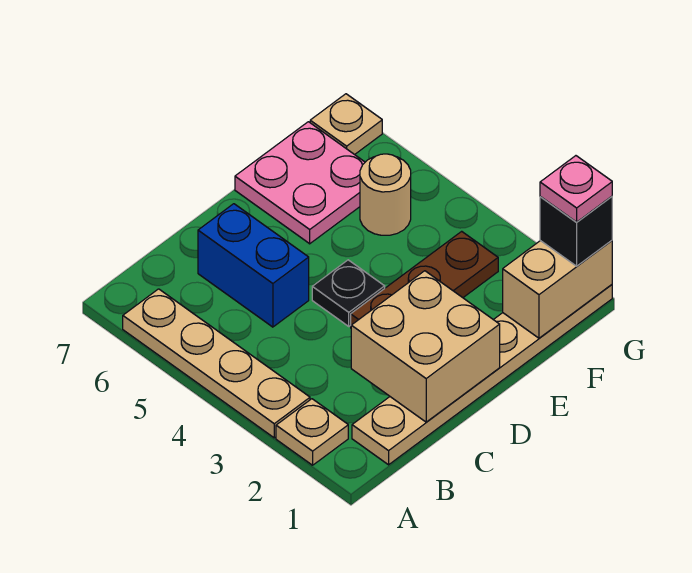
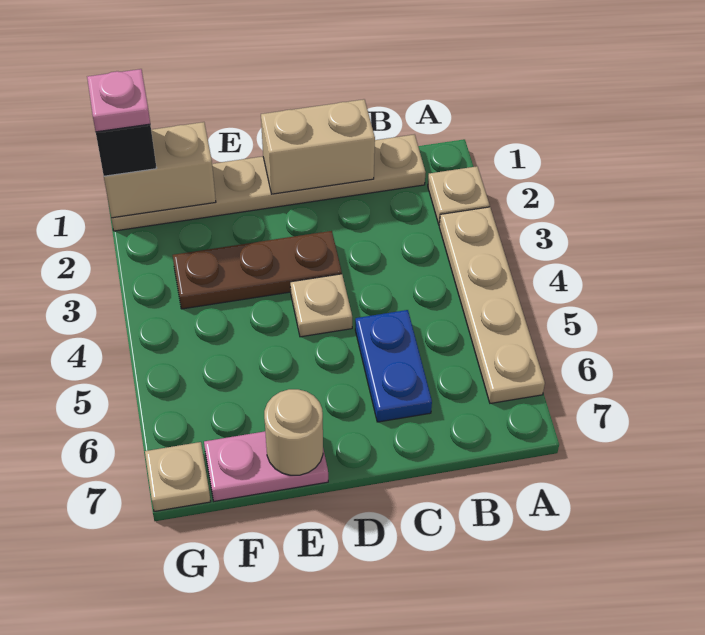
tan brick C1:D2 level 2 -> tan brick C1:D1 level 2
blue brick C5:C6 level 1 -> blue plate C5:C6 level 1
black plate D4 level 1 -> tan plate D4 level 1
pink plate E6:F7 level 1 -> pink plate E7:F7 level 1
tan round brick F5 level 1 -> tan round brick E7 level 2

